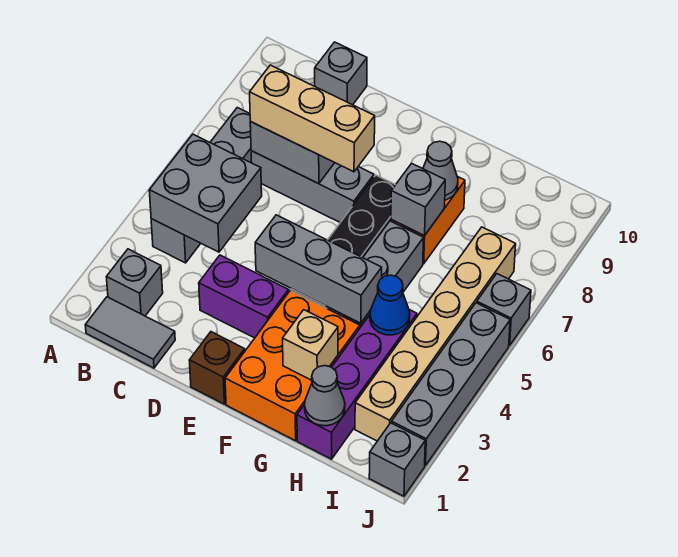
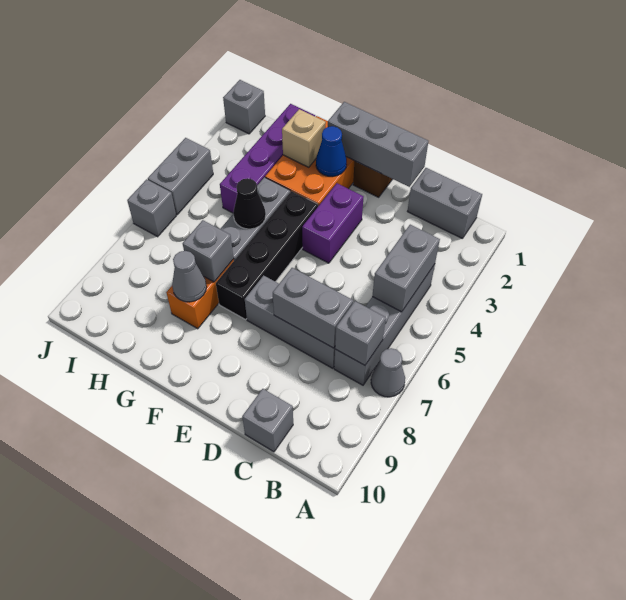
grey tile B1:C1 level 1 -> grey brick B1:C1 level 1
grey brick B2 level 1 -> grey brick B7 level 2
grey brick B4:C5 level 2 -> grey brick B4:B5 level 2
tan brick C7:E7 level 3 -> none
purple brick D3:E3 level 1 -> purple brick E3:E4 level 1
grey brick E4:G4 level 2 -> grey brick D1:F1 level 2
none -> black cone G5 level 2
grey cone H1 level 2 -> grey cone A7 level 1
blue cone H4 level 2 -> blue cone F2 level 2
tan brick I2:I7 level 1 -> none
grey brick J2:J5 level 1 -> grey brick J4:J5 level 1

